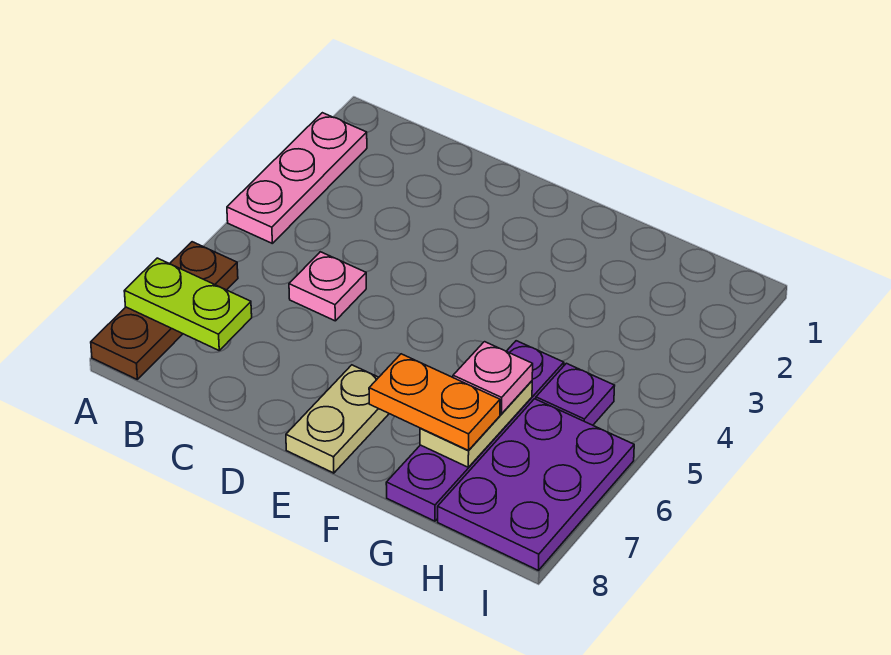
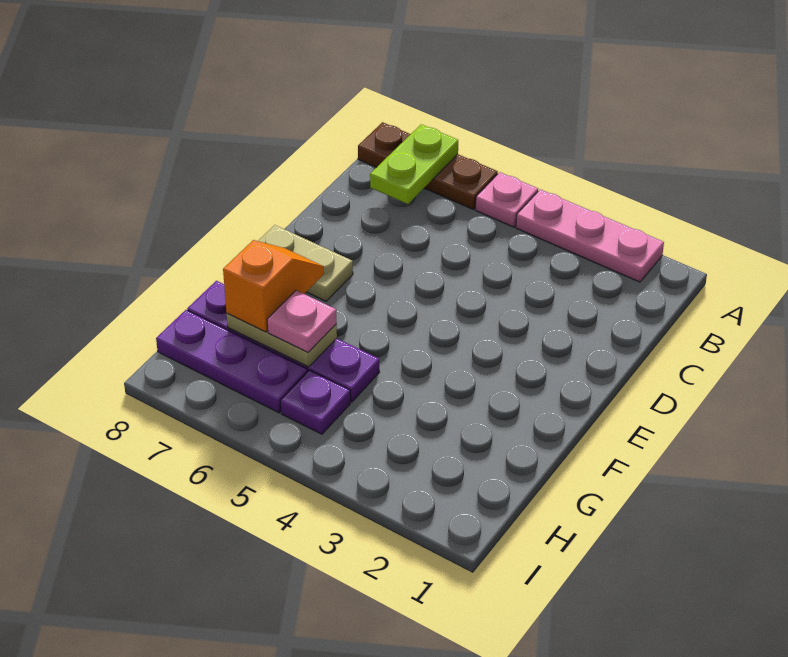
pink plate C5 level 1 -> pink plate A5 level 1
orange plate F7:G7 level 3 -> orange slope F7:G7 level 3 top G
purple plate H6:I8 level 1 -> purple plate H6:H8 level 1

